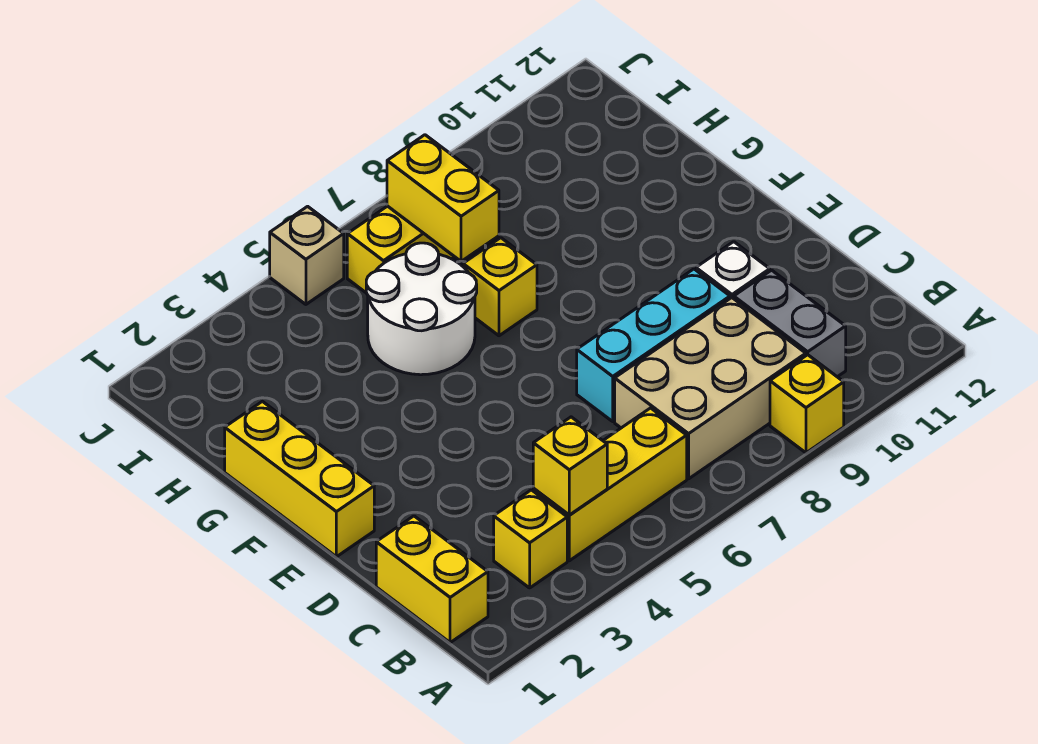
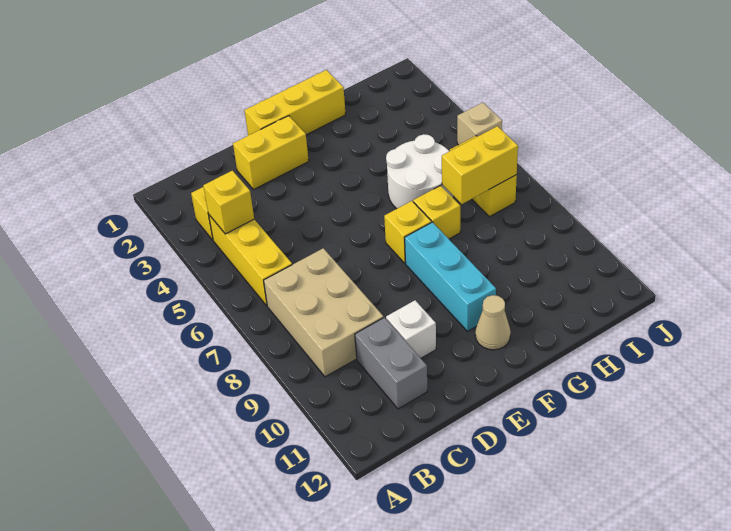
yellow brick A9 level 1 -> yellow brick F7 level 1
yellow brick B1:C1 level 1 -> yellow brick D2:E2 level 1
grey brick B10:C10 level 1 -> grey brick C10:C11 level 1
cyan brick D7:D9 level 1 -> cyan brick F8:F10 level 1
none -> tan cone F11 level 1

